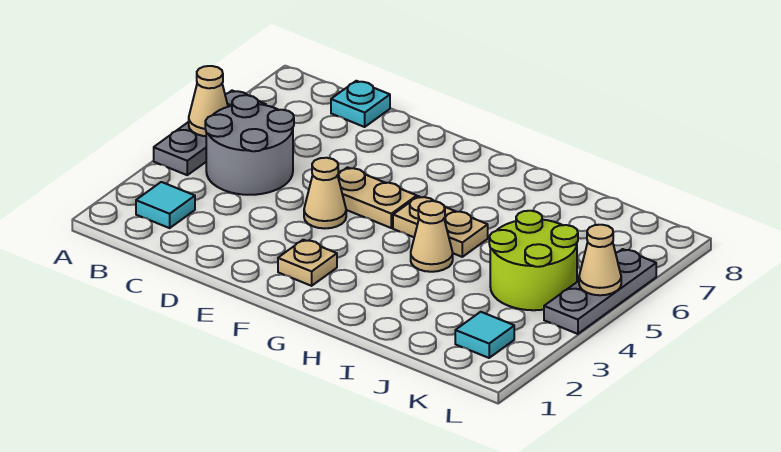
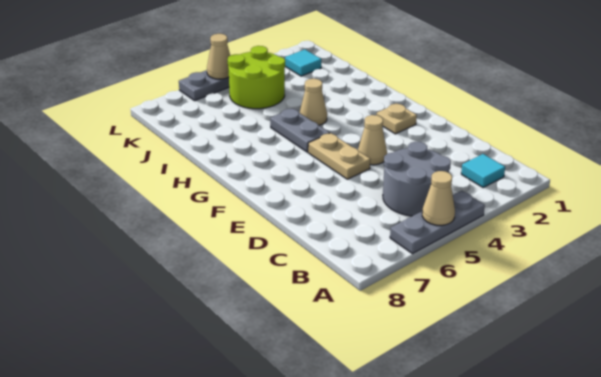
cyan plate C8 level 1 -> none
tan plate G5:H5 level 1 -> grey plate G5:H5 level 1

